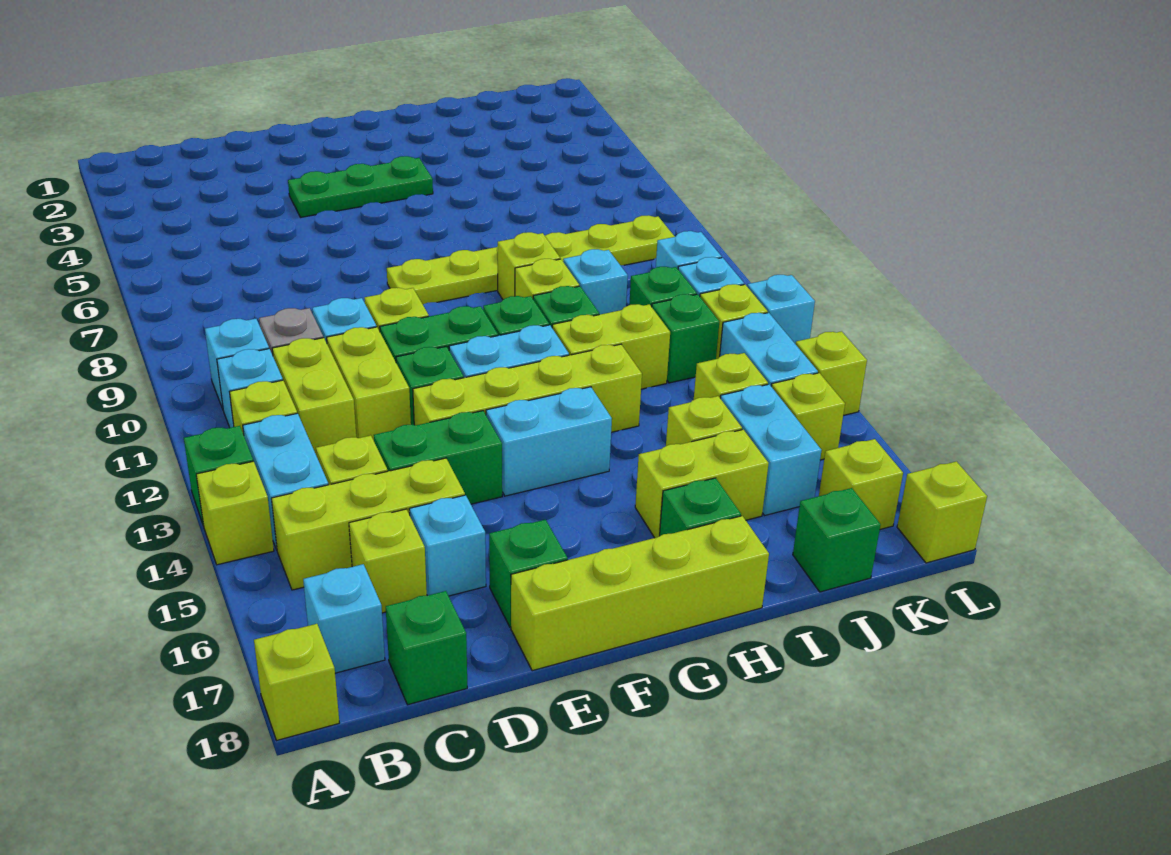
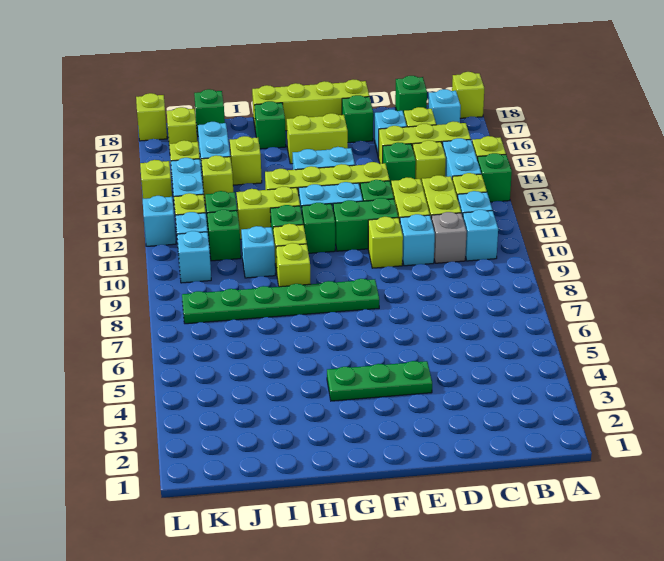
green brick D14:E14 level 1 -> green brick D14 level 1
lime plate F8:K8 level 1 -> green plate F8:K8 level 1
lime brick H16:I16 level 1 -> lime brick F16:G16 level 1

